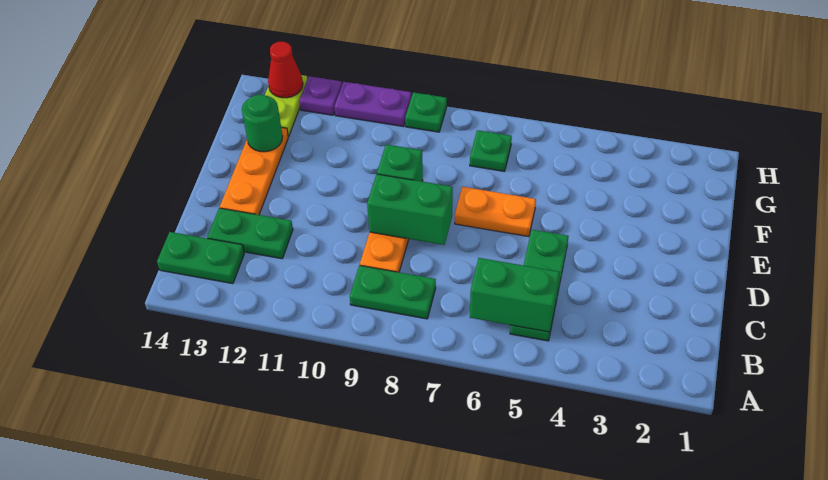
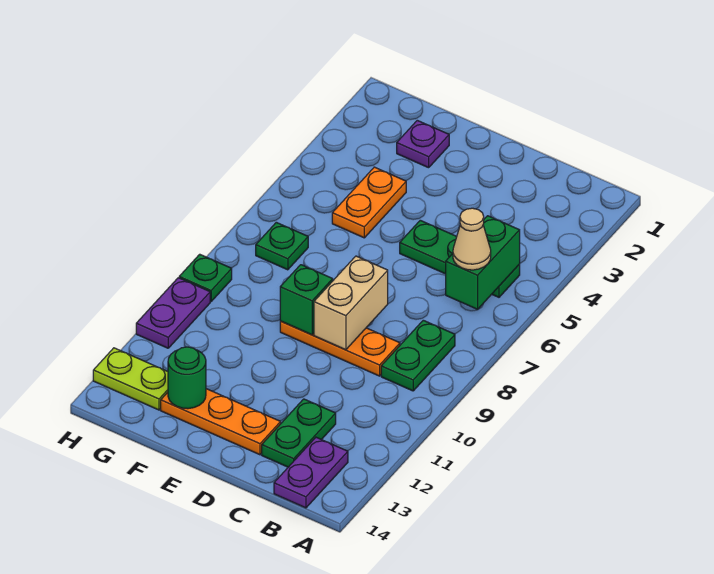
none -> tan cone B6 level 3
green plate B13:B14 level 1 -> purple plate B13:B14 level 1
green brick D8:D9 level 2 -> tan brick D8:D9 level 2
orange plate E6:E7 level 1 -> orange plate F4:F5 level 1
purple plate H12 level 1 -> purple plate F2 level 1
red cone H13 level 2 -> none

